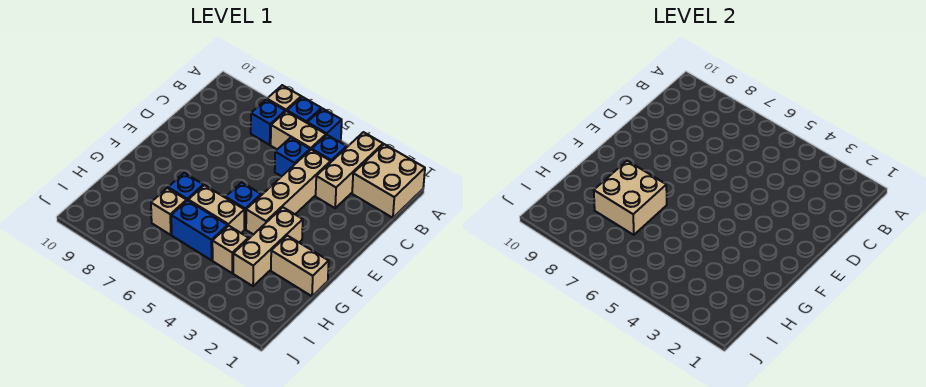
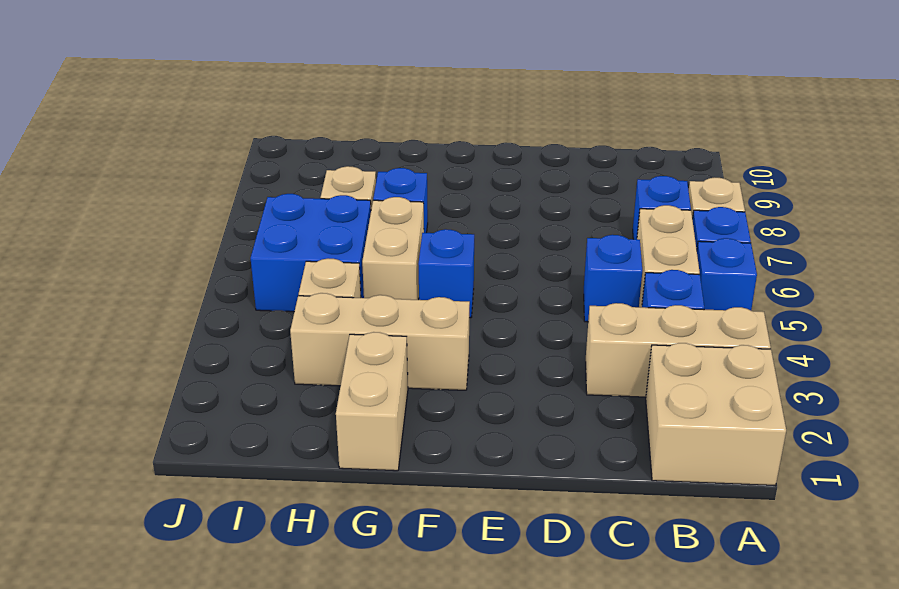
tan brick C4:F4 level 1 -> none
tan brick G7:H8 level 2 -> none
blue brick H5:H6 level 1 -> blue brick H5:I6 level 1

